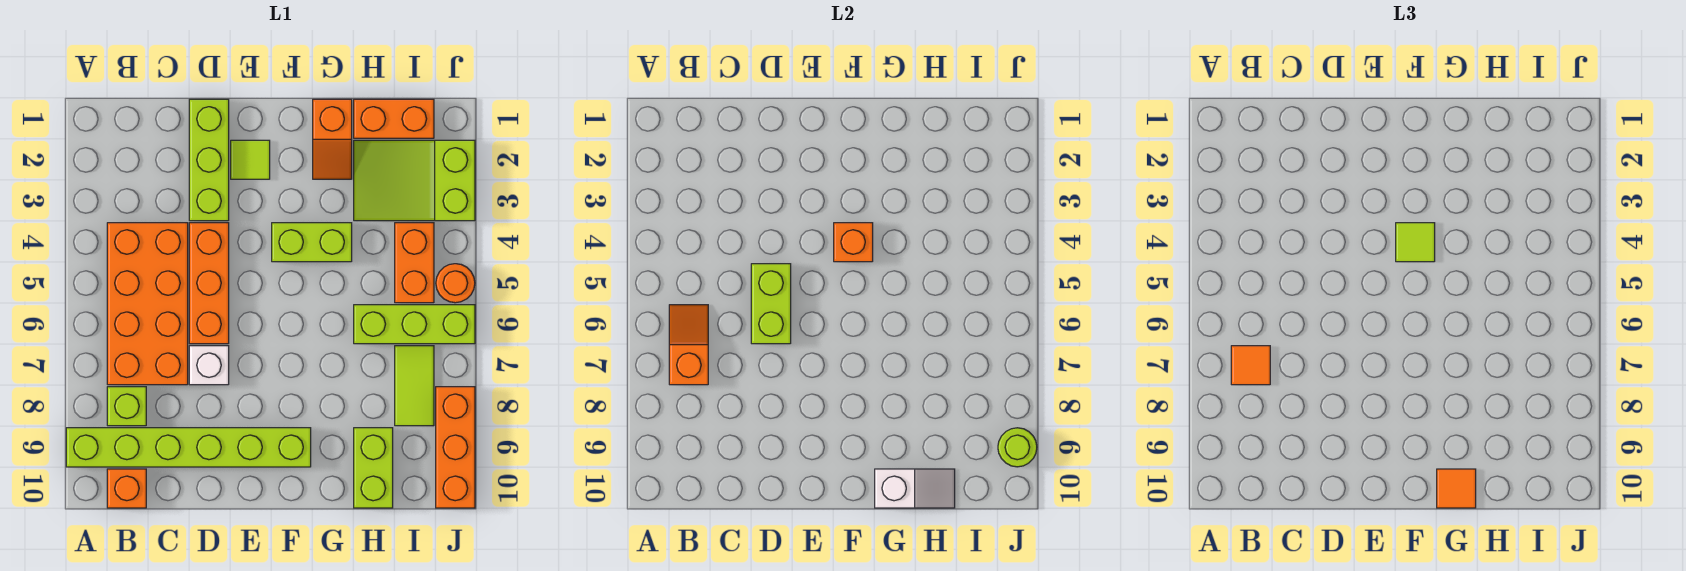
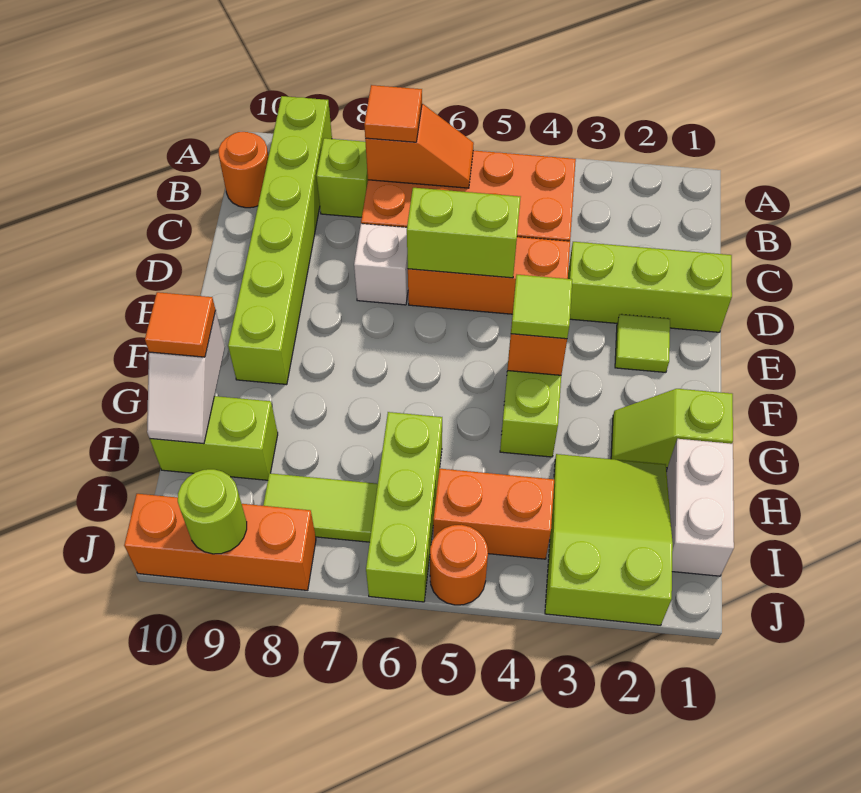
orange brick B10 level 1 -> orange round brick B10 level 1
orange slope G1:G2 level 1 top 1 -> lime slope G1:G2 level 1 top 1
orange brick H1:I1 level 1 -> white brick H1:I1 level 1

